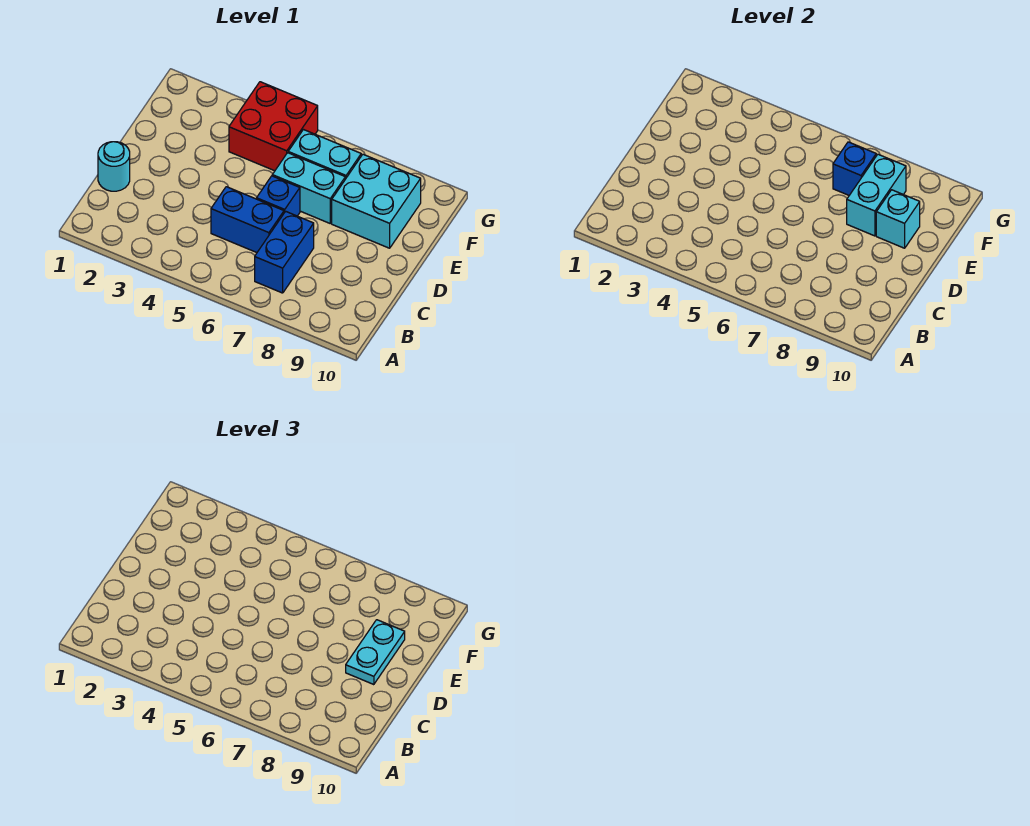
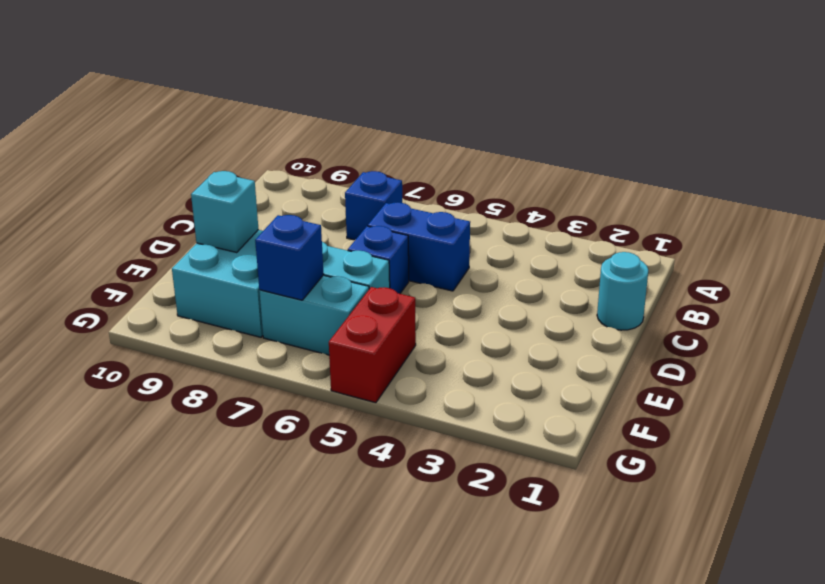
blue brick B7:C7 level 1 -> blue brick B7 level 1
cyan plate D9:E9 level 3 -> none
cyan brick E8:F8 level 2 -> none
red brick F4:G5 level 1 -> red brick F5:G5 level 1

